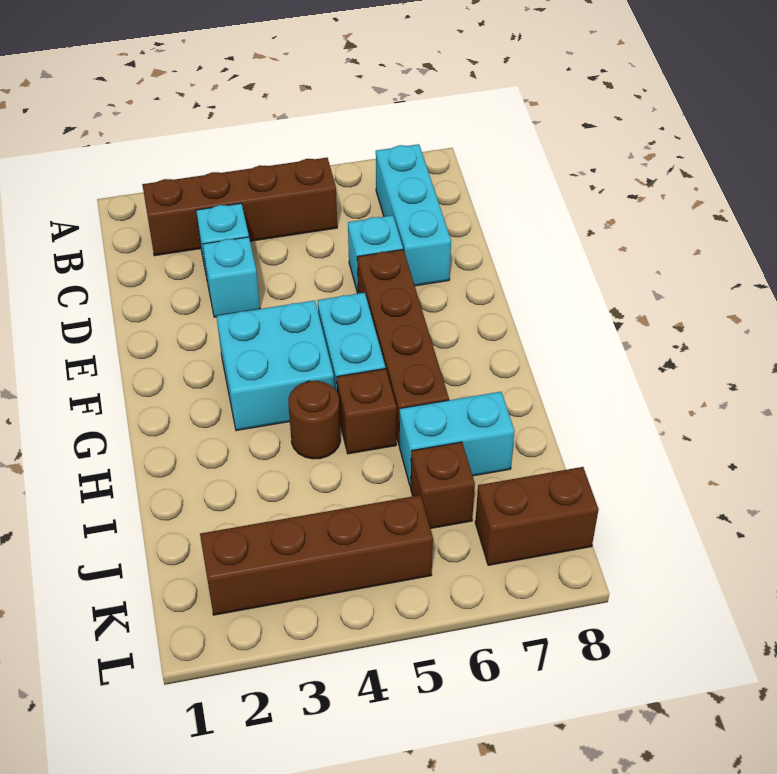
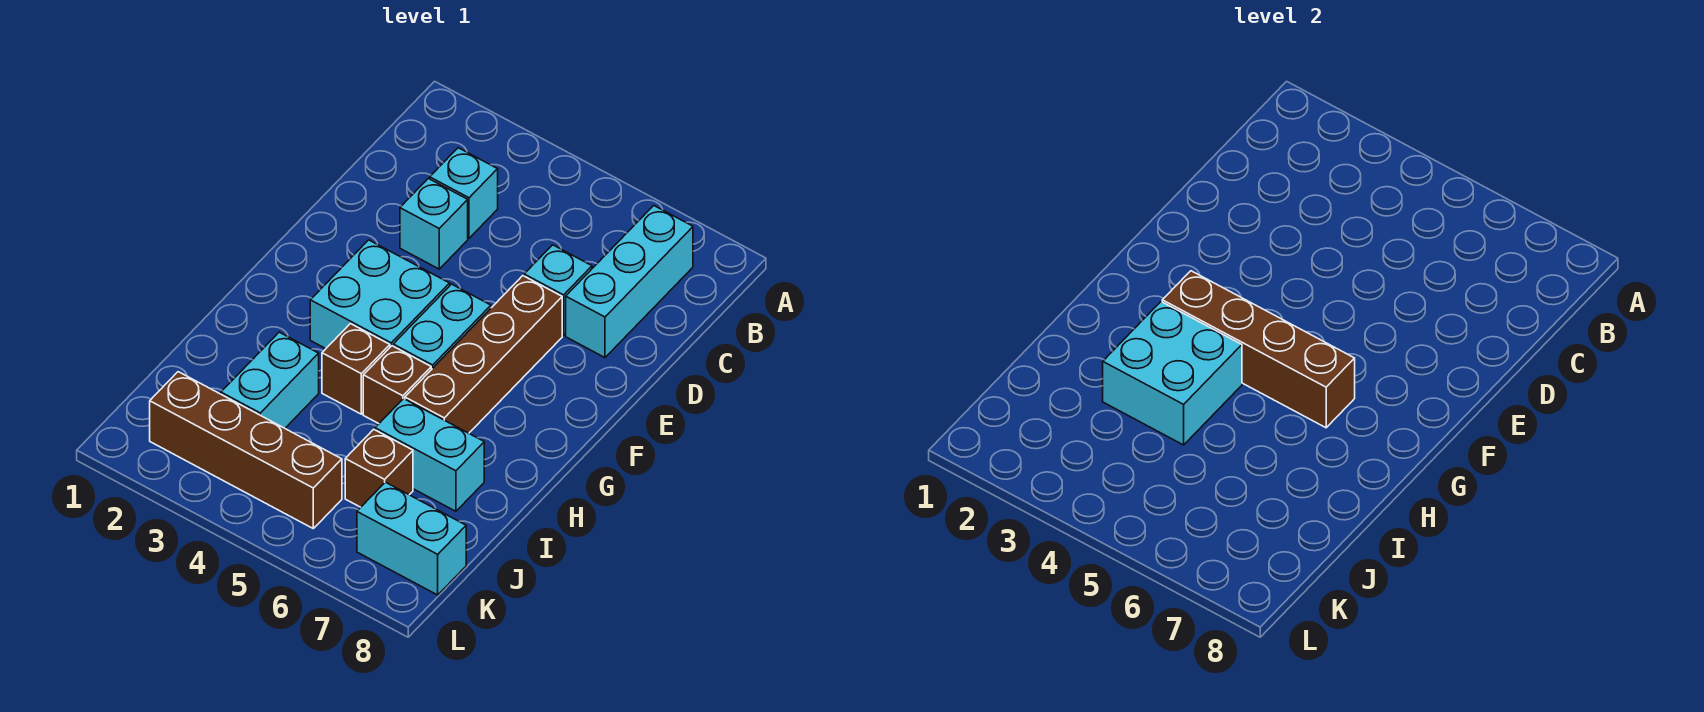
brown brick B2:B5 level 1 -> brown brick G3:G6 level 2
none -> cyan brick H3:I4 level 2
brown round brick H4 level 1 -> brown brick H4 level 1
none -> cyan brick I3:J3 level 1
brown brick K7:K8 level 1 -> cyan brick K7:K8 level 1

